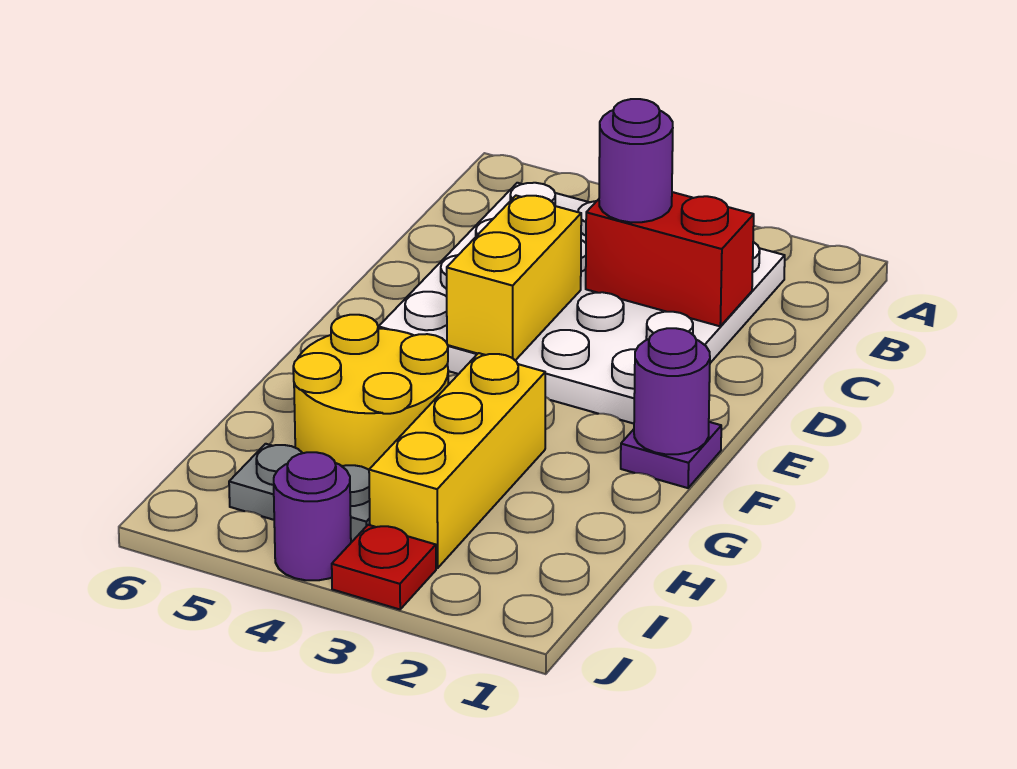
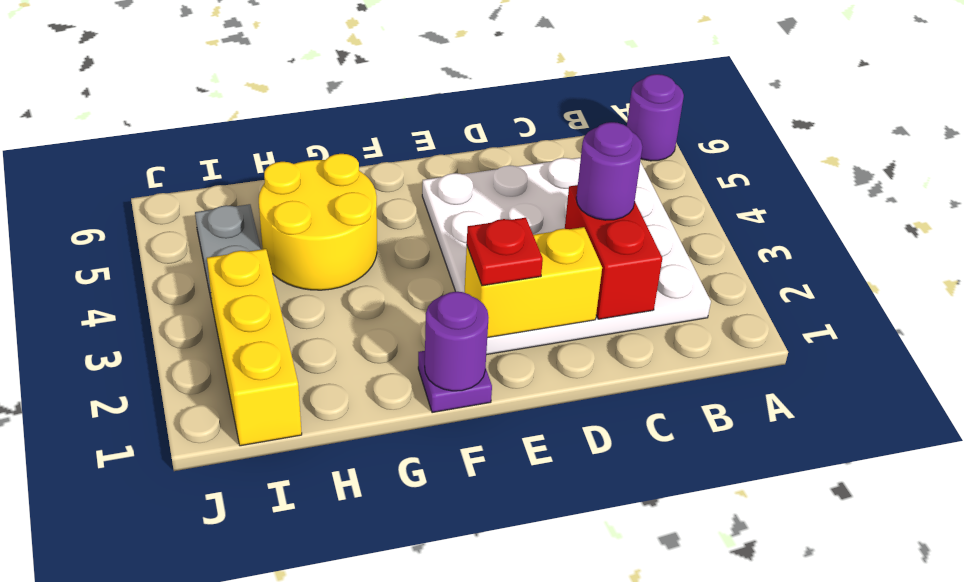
yellow brick D4:E4 level 2 -> yellow brick D2:E2 level 2
yellow brick G3:I3 level 1 -> yellow brick I1:I3 level 1
red plate J3 level 1 -> red plate E2 level 3
purple round brick J4 level 1 -> purple round brick A6 level 1

